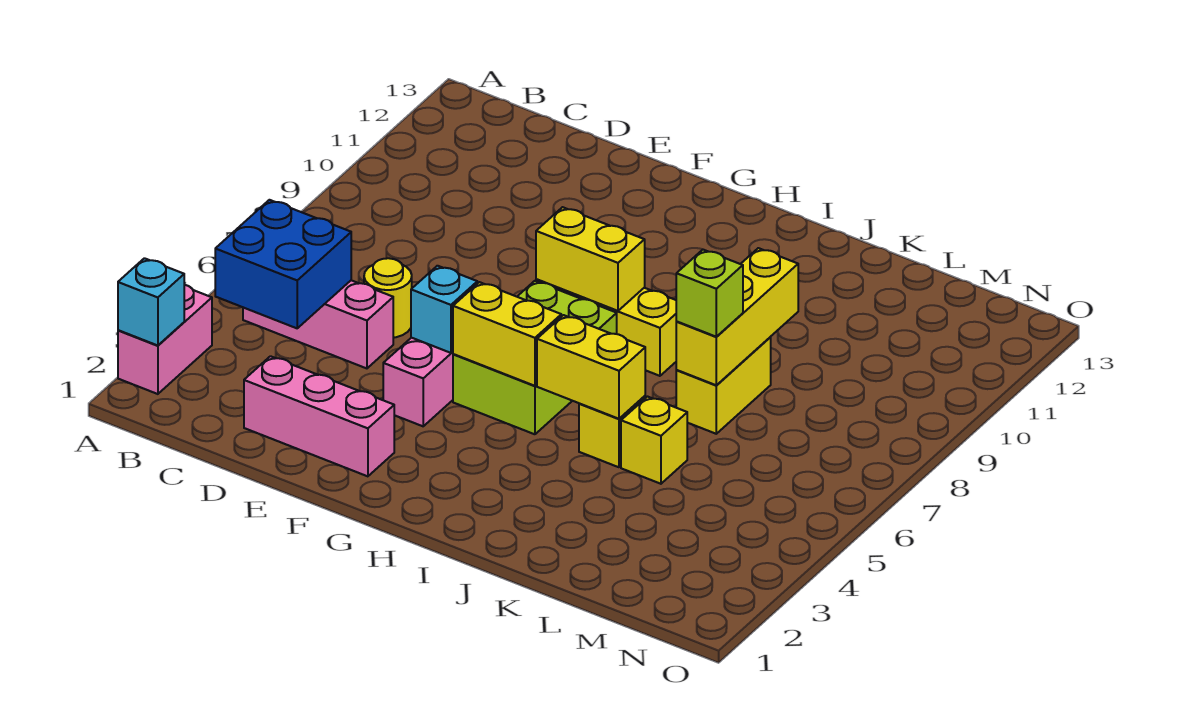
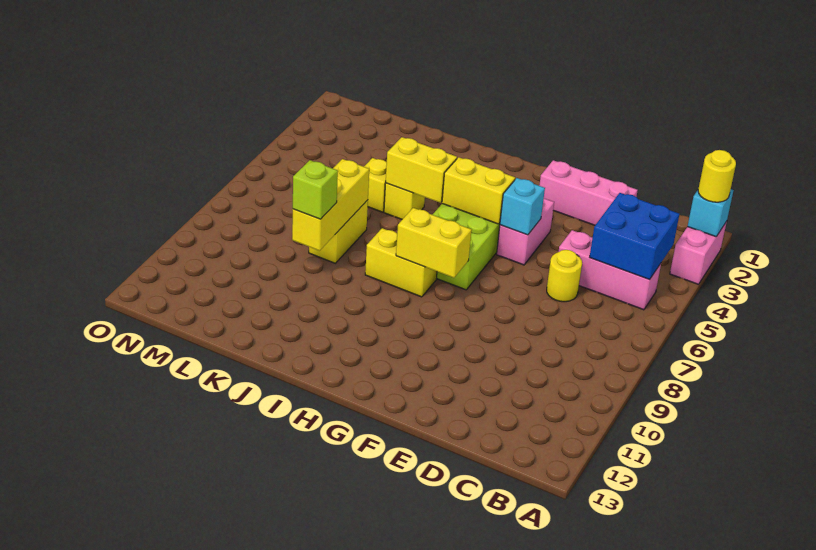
none -> yellow round brick A2 level 3
lime brick K7 level 3 -> lime brick K9 level 3

